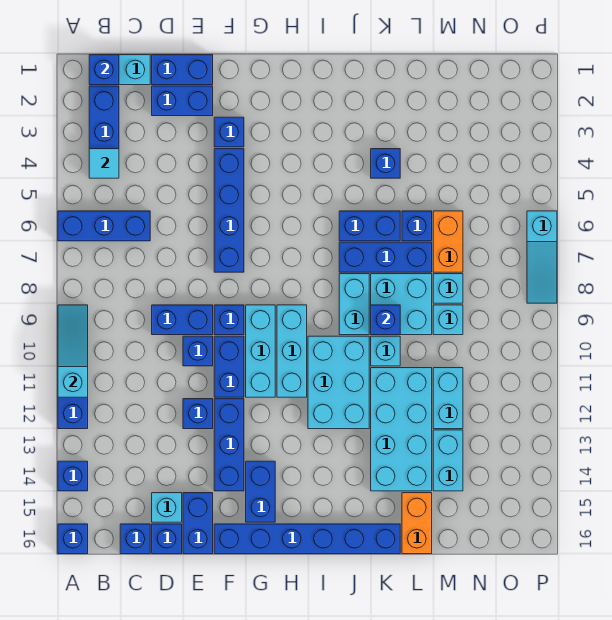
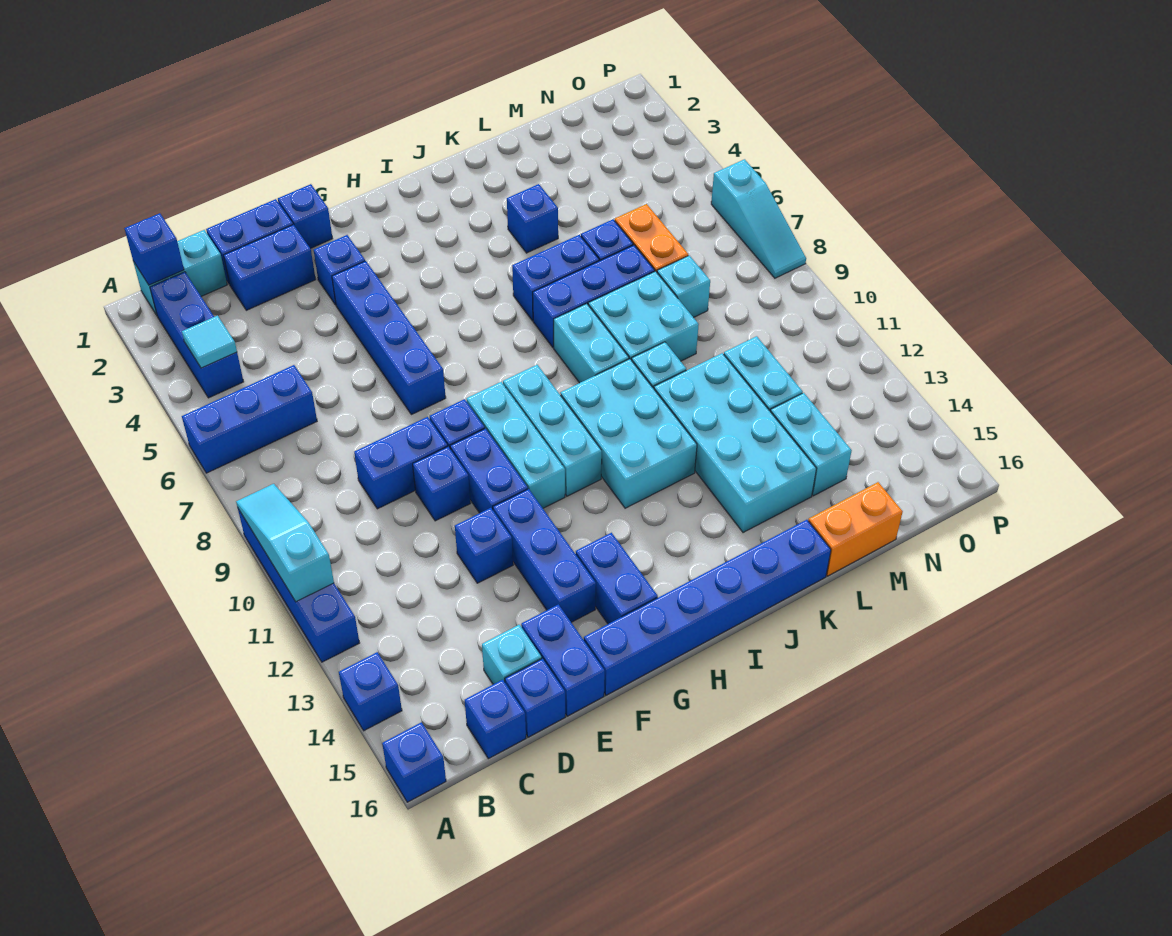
blue brick K9 level 2 -> blue brick F1 level 1
orange brick L15:L16 level 1 -> orange brick L16:M16 level 1
cyan brick M9 level 1 -> none

